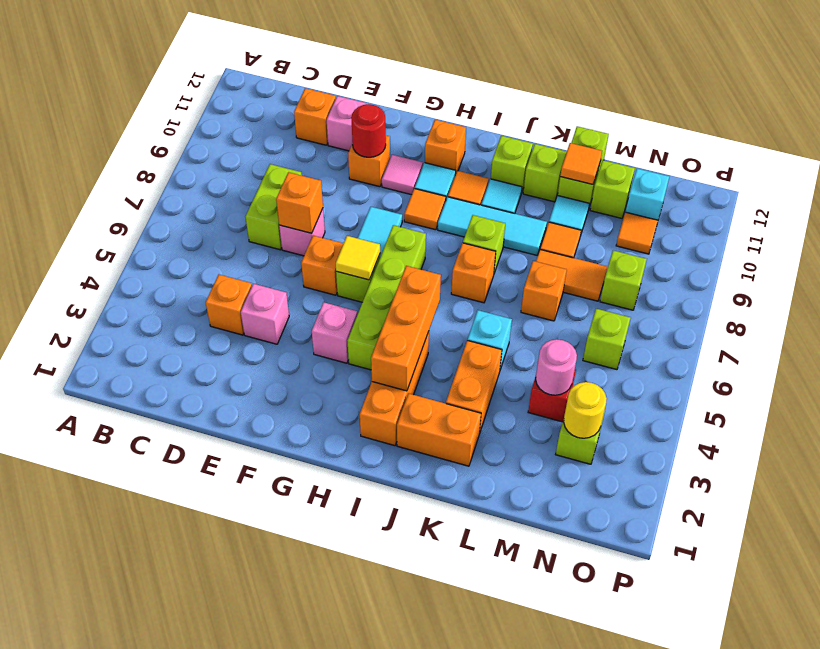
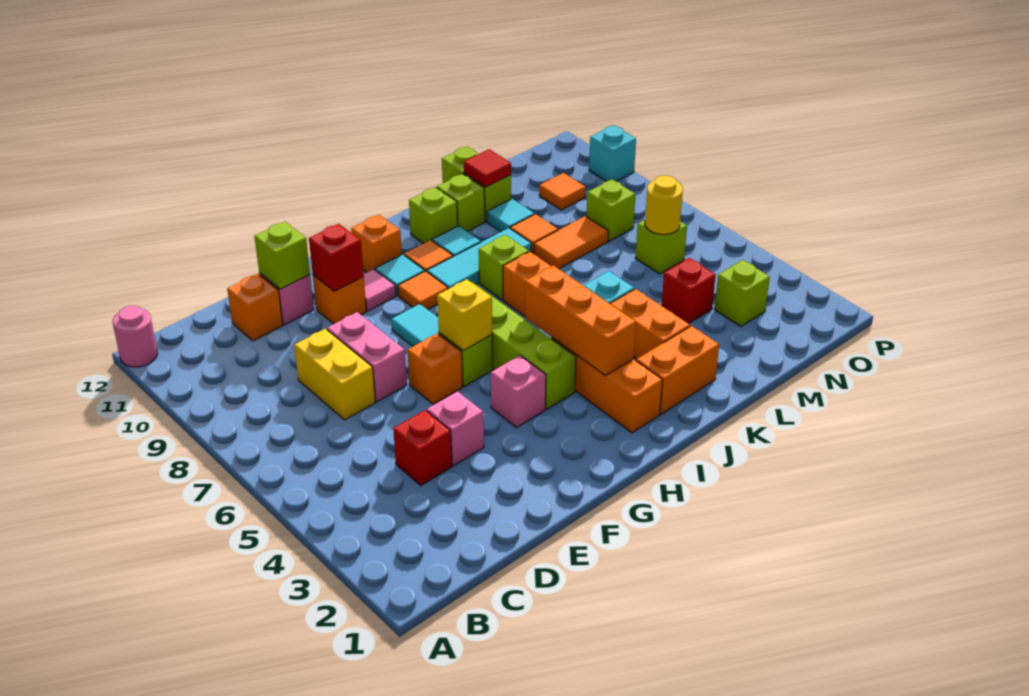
orange brick D4 level 1 -> red brick D4 level 1
lime brick D7:D8 level 1 -> yellow brick D7:D8 level 1
pink brick E7 level 1 -> pink brick E7:E8 level 1
orange brick E7 level 2 -> none
red round brick F10 level 2 -> red brick F10 level 2
yellow tile G6 level 2 -> yellow brick G6 level 2
orange brick L7 level 1 -> none
orange tile L11 level 2 -> red tile L11 level 2
pink round brick M4 level 2 -> pink round brick A12 level 1
lime brick M11 level 1 -> lime brick E11 level 2
yellow round brick N3 level 2 -> yellow round brick N6 level 2
cyan brick N11 level 1 -> cyan brick P10 level 1

